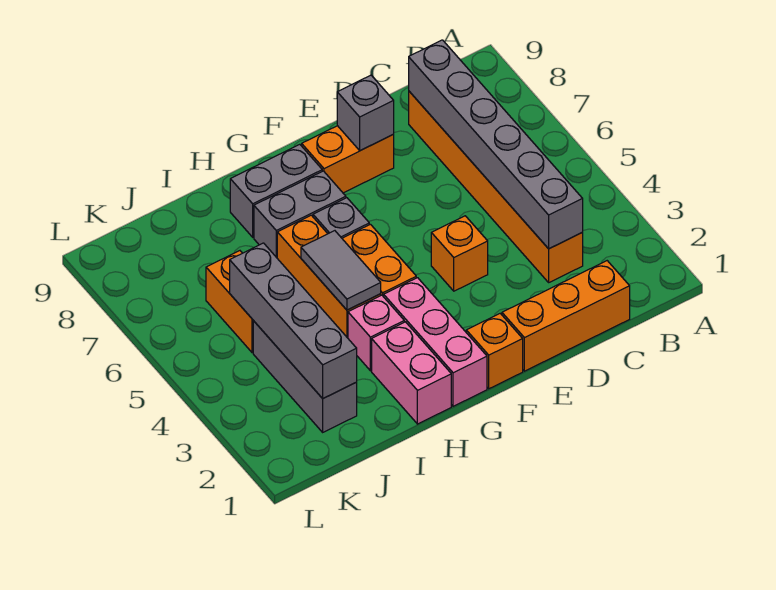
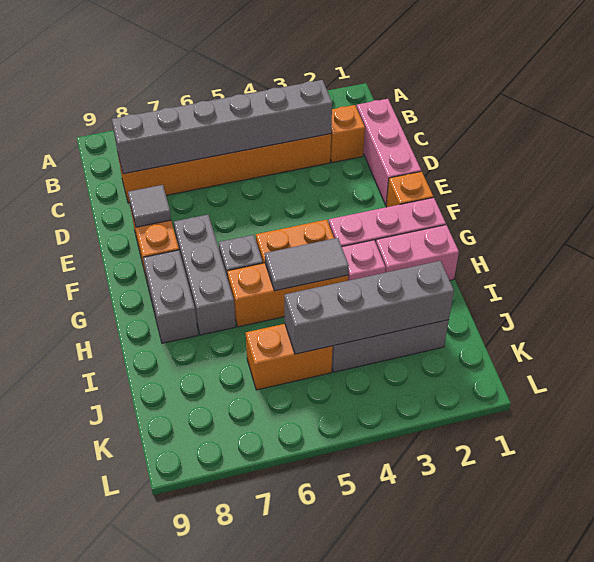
orange brick C1:E1 level 1 -> pink brick C1:E1 level 1
orange brick E4 level 1 -> orange brick C2 level 1
grey brick E8 level 2 -> grey tile E8 level 2
grey brick G7:H7 level 1 -> grey brick F7:H7 level 1

